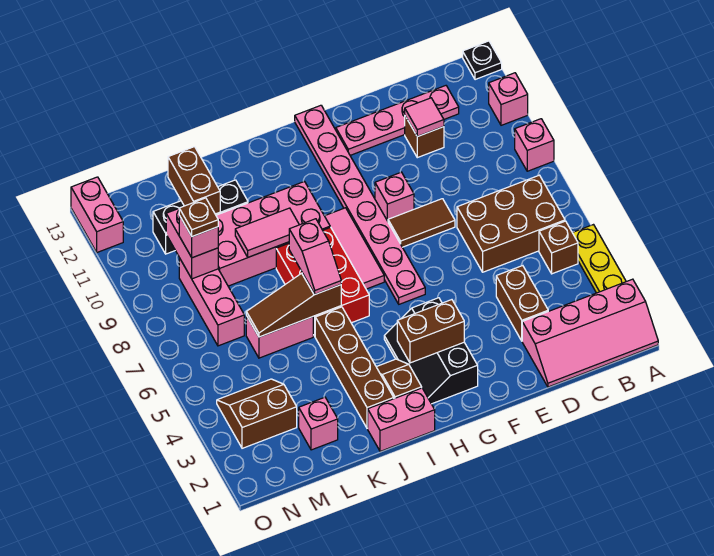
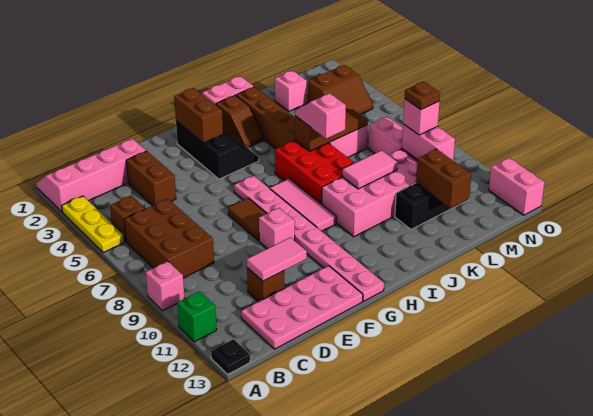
pink brick A11 level 1 -> green brick A11 level 1
brown brick B6:D7 level 1 -> brown brick B6:C8 level 1
pink plate C12:F12 level 1 -> pink plate C12:F13 level 1
pink tile D11 level 2 -> pink tile D11:E11 level 2
brown tile E8:F8 level 1 -> brown tile F7:F8 level 1
brown brick G3:H3 level 2 -> brown brick G2:G3 level 2

